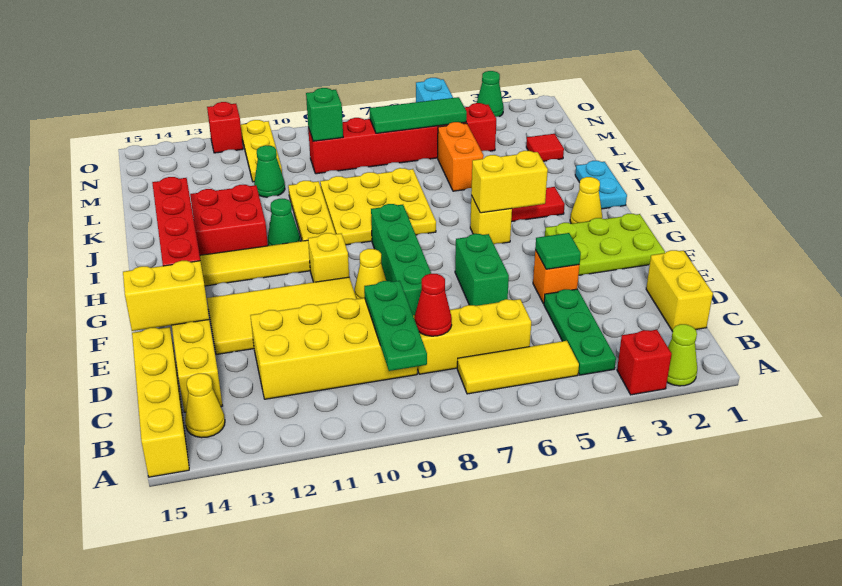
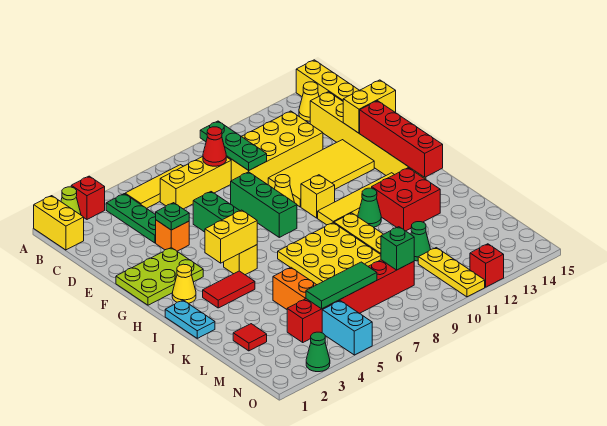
yellow brick C1:D1 level 1 -> yellow brick A1:B1 level 1
green tile E4 level 2 -> green plate E4 level 2
green brick E8:H8 level 1 -> green brick E8:G8 level 1

